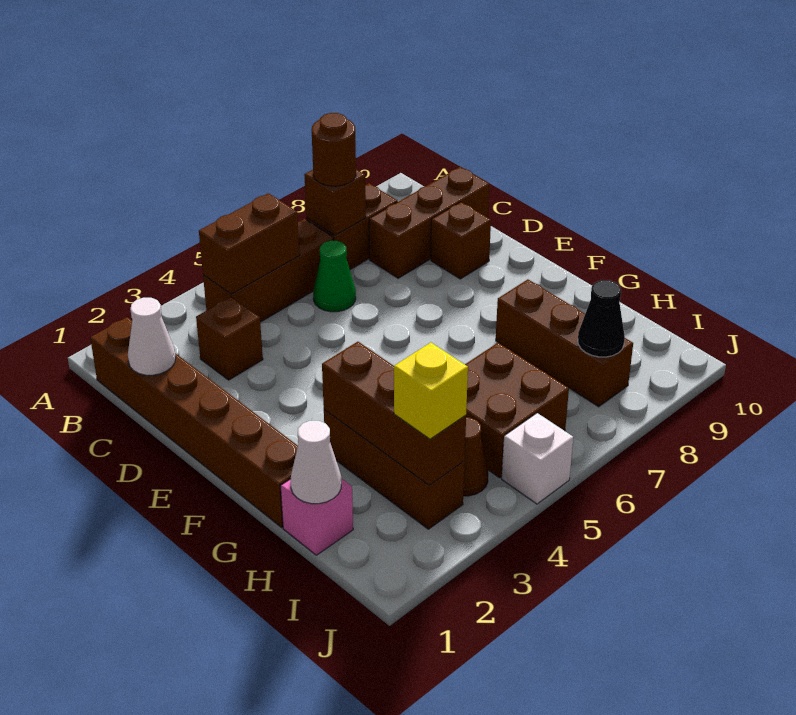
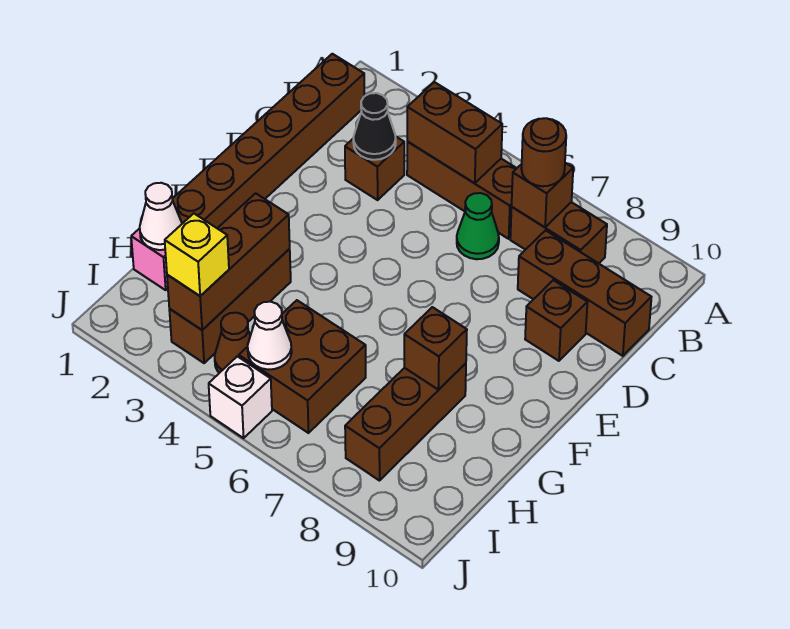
white cone C1 level 2 -> white cone I5 level 2
none -> brown brick G8 level 2
black cone I8 level 2 -> black cone C3 level 2

